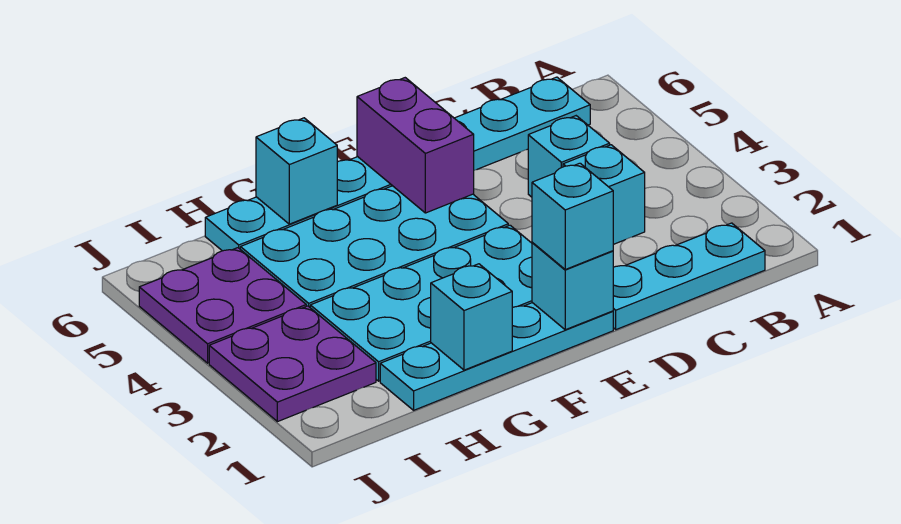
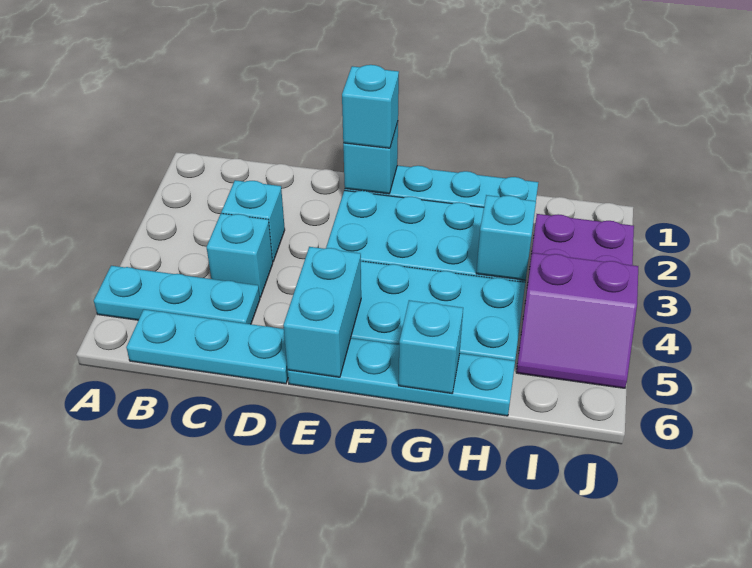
cyan plate B1:D1 level 1 -> cyan plate A5:C5 level 1
purple brick E5:E6 level 2 -> cyan brick E5:E6 level 2
cyan brick G1 level 2 -> cyan brick H3 level 2
purple plate I4:J5 level 1 -> purple slope I4:J5 level 1 top 4

